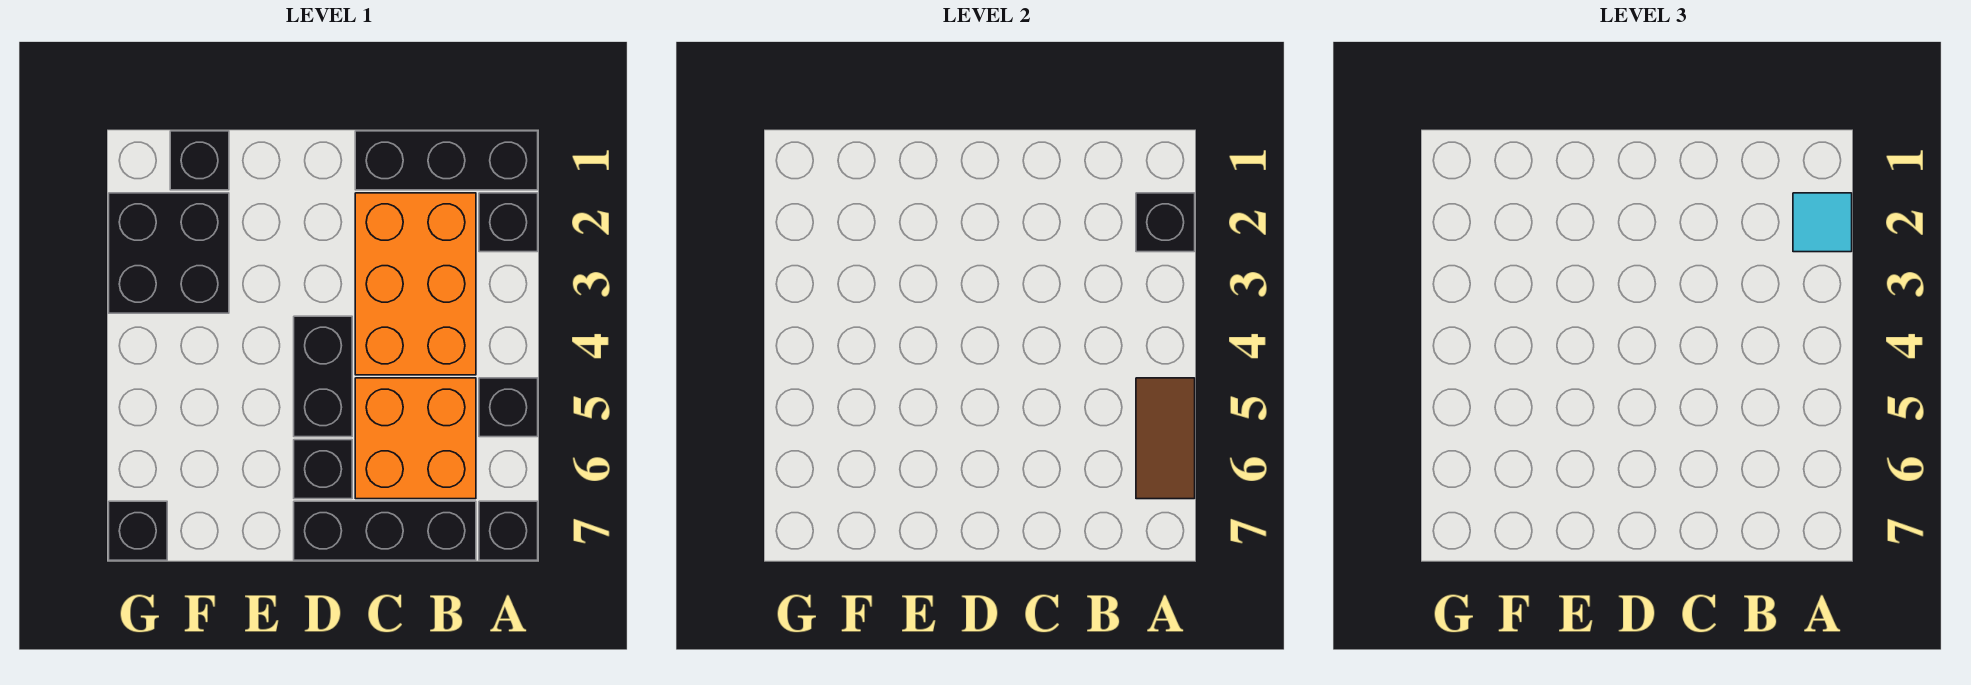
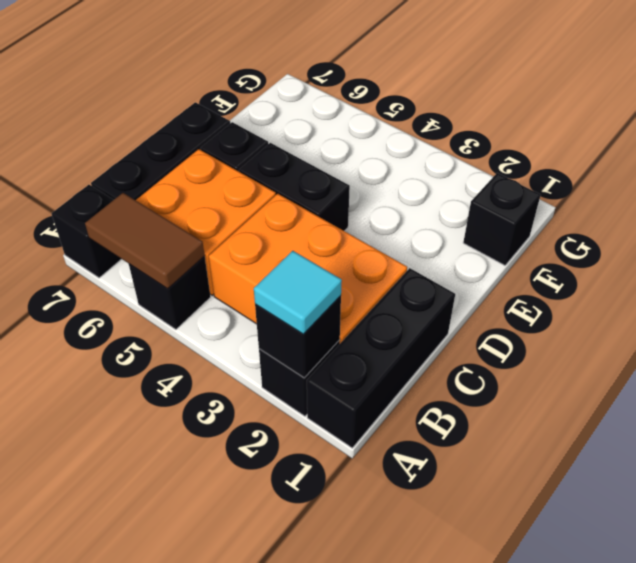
black brick F2:G3 level 1 -> none
black brick G7 level 1 -> none

